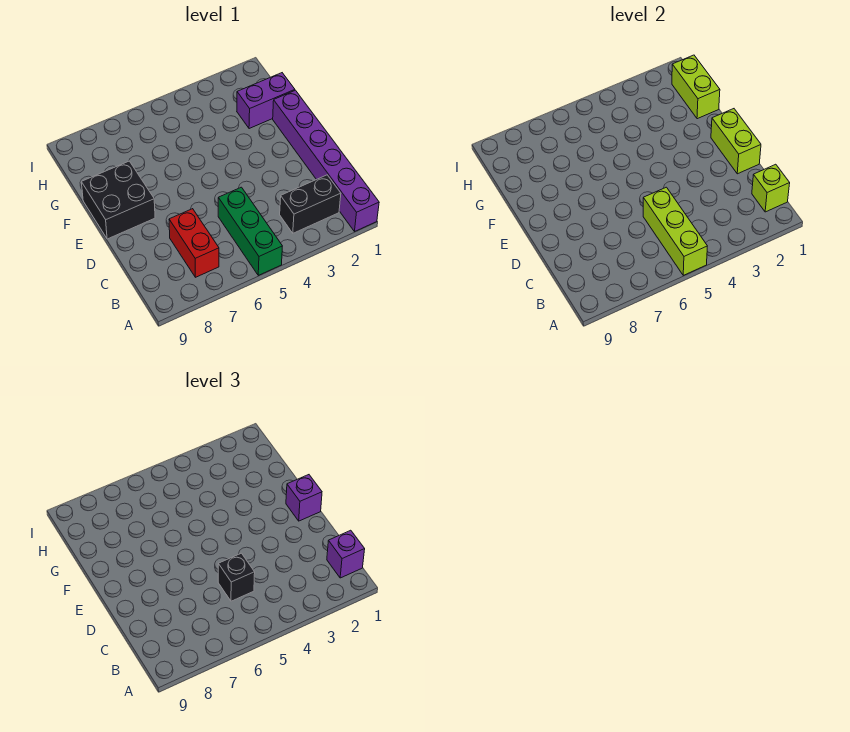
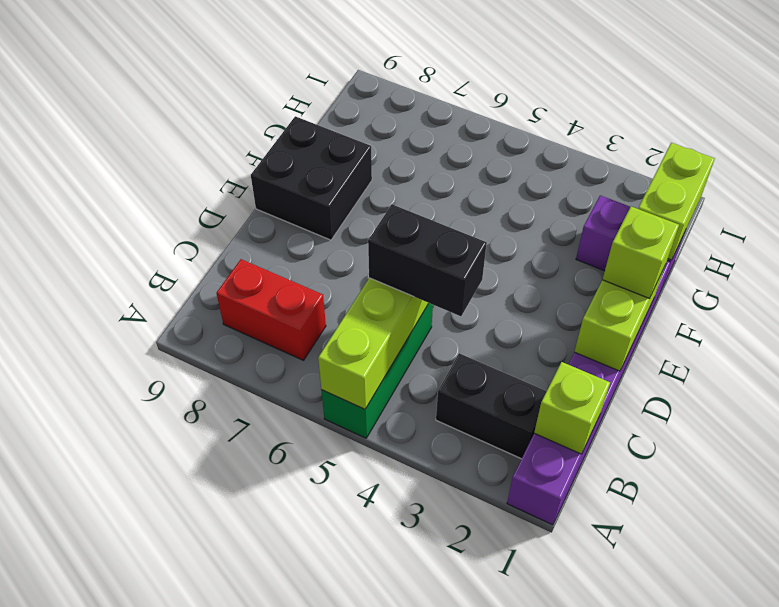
purple brick B1 level 3 -> none
red brick B7:C7 level 1 -> red brick B7:B8 level 1
black brick C5 level 3 -> black brick C4:C5 level 3
purple brick E1 level 3 -> lime brick E1 level 3

